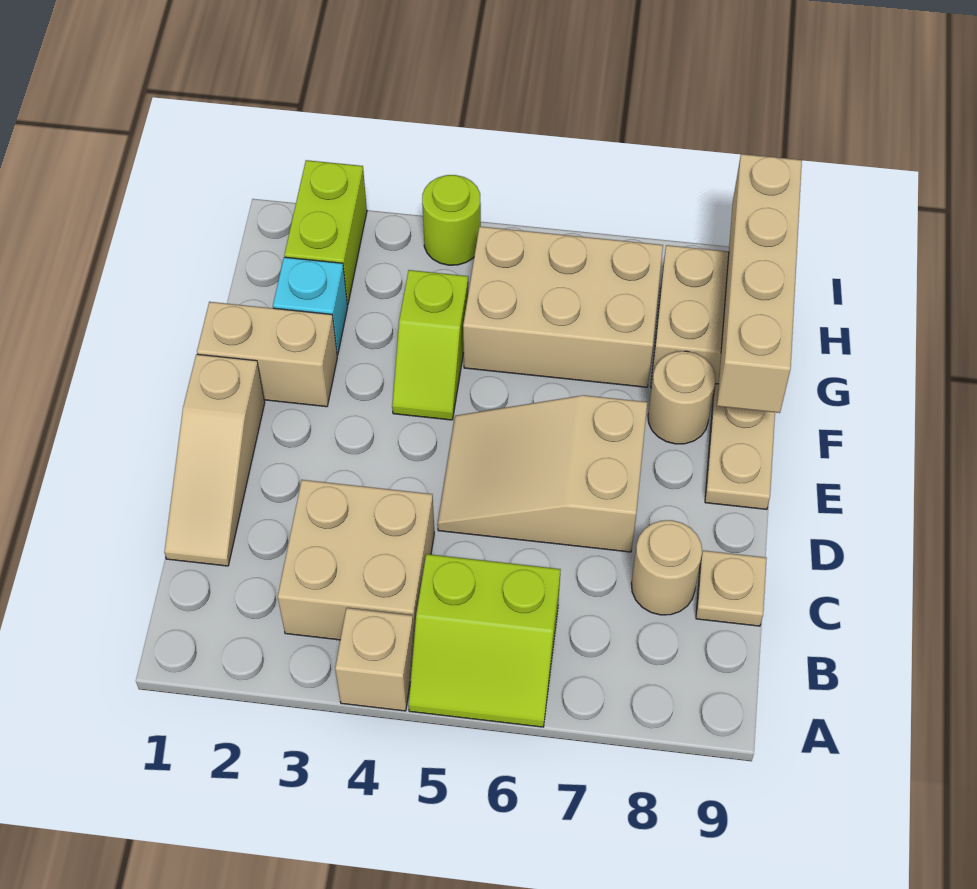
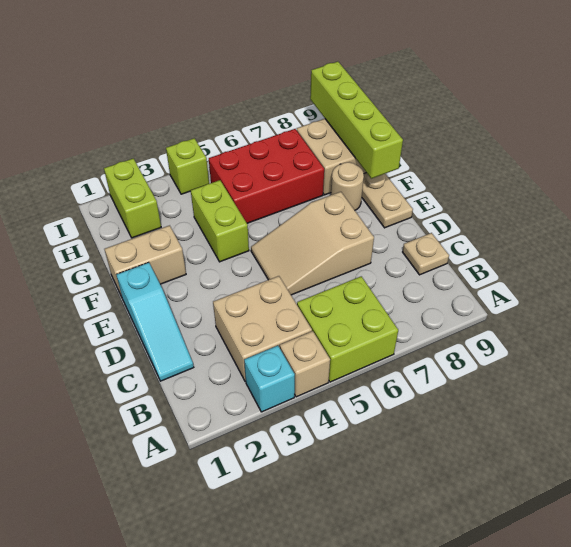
lime slope A5:B6 level 1 top B -> lime brick A5:B6 level 1
tan slope C1:E1 level 1 top E -> cyan slope C1:E1 level 1 top E
tan round brick C8 level 1 -> none
lime slope F4:G4 level 1 top G -> lime brick F4:G4 level 1
tan brick F9:I9 level 2 -> lime brick F9:I9 level 2
cyan brick G2 level 1 -> cyan brick A3 level 1
tan brick G5:H7 level 1 -> red brick G5:H7 level 1
lime round brick I4 level 1 -> lime brick I4 level 1

